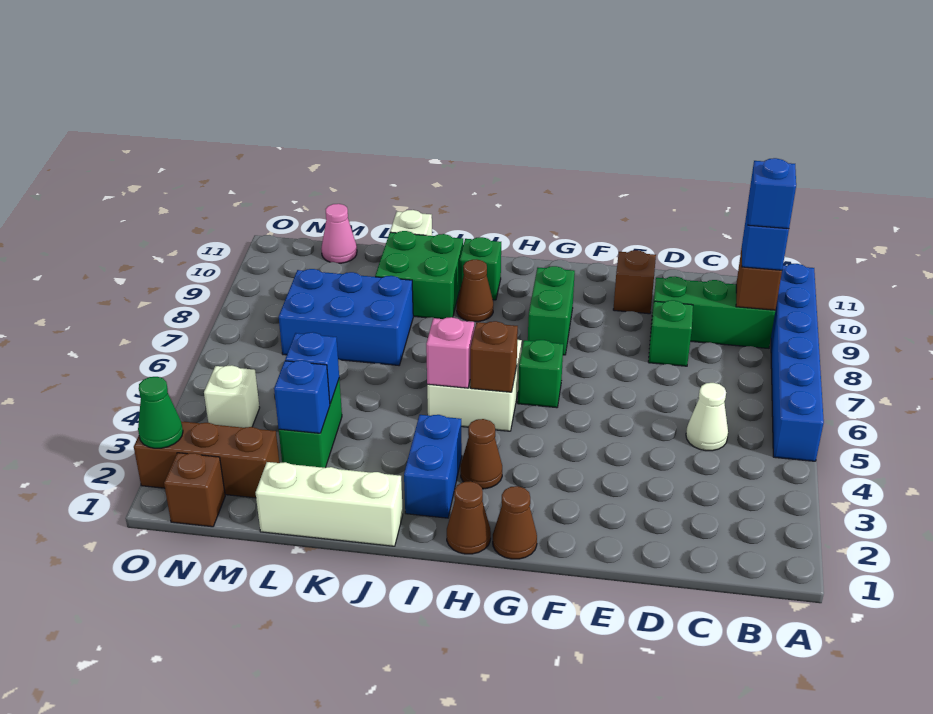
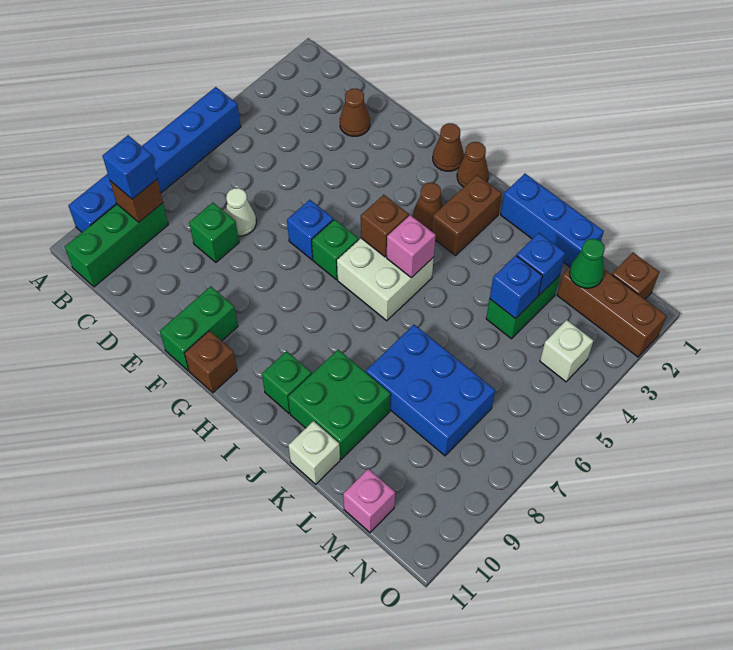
green brick B9:D9 level 1 -> green brick B9:B11 level 1
blue brick B9 level 4 -> blue brick F6 level 1
white cone C5 level 1 -> white cone D7 level 1
brown brick E10 level 1 -> brown brick G11 level 1
green brick G8:G9 level 1 -> green brick F10:F11 level 1
blue brick I2:I3 level 1 -> brown brick I2:I3 level 1
brown cone I9 level 1 -> brown cone D2 level 1
white brick J1:L1 level 1 -> blue brick J1:L1 level 1
pink cone M11 level 1 -> pink brick M11 level 1
green cone O2 level 2 -> green cone M2 level 2

